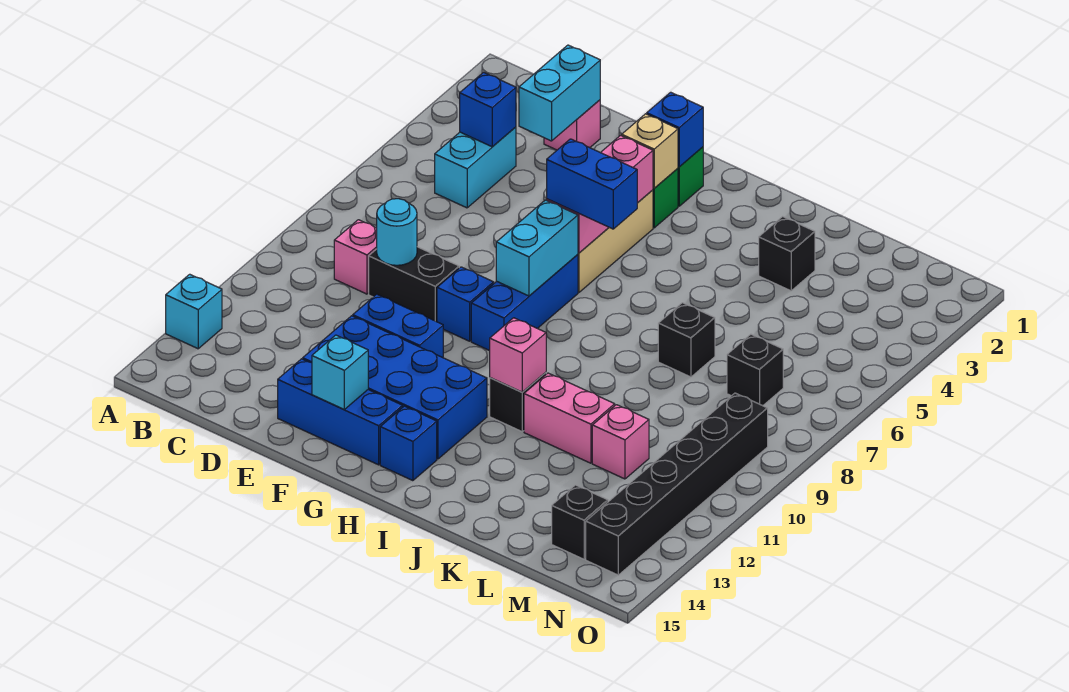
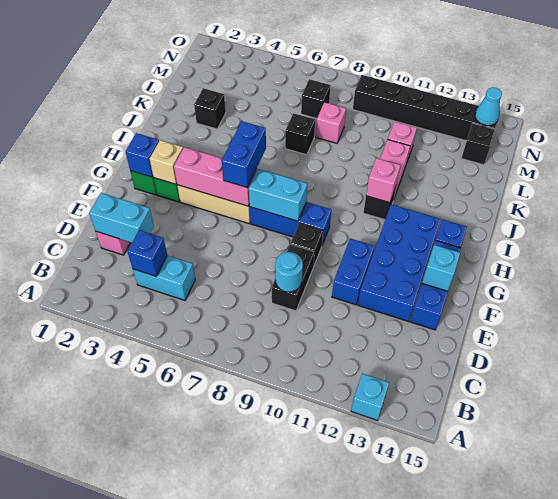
pink brick C9 level 1 -> pink brick L8 level 1
blue brick F9 level 1 -> black brick F9 level 1
none -> cyan cone N14 level 2

